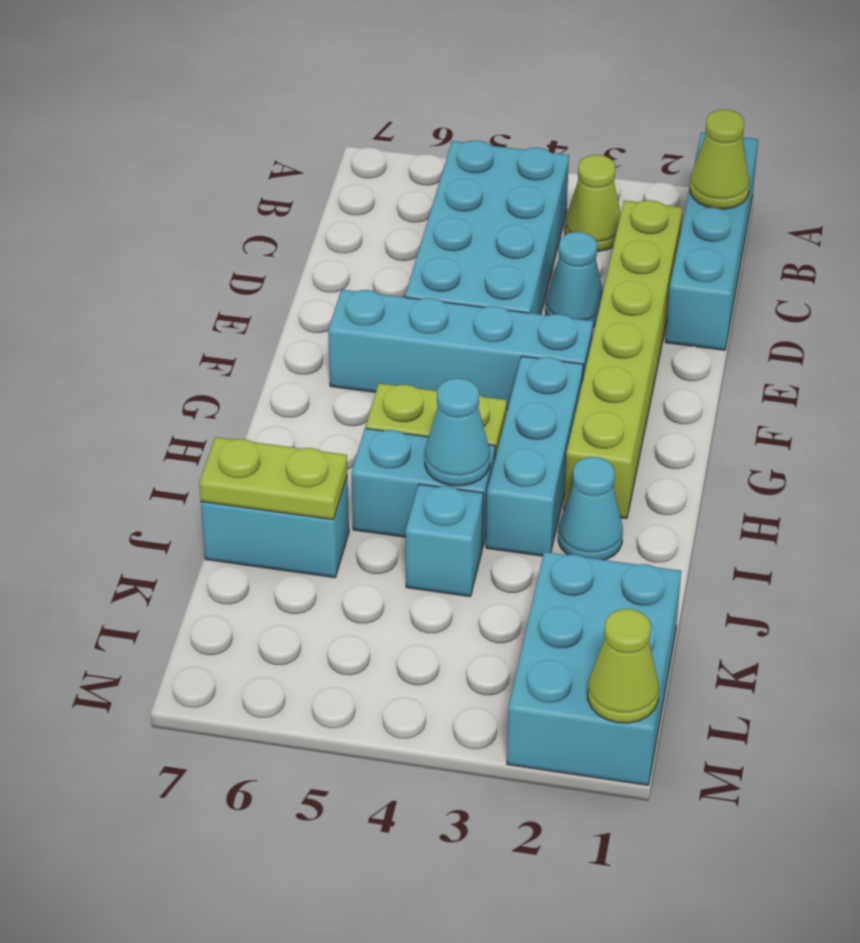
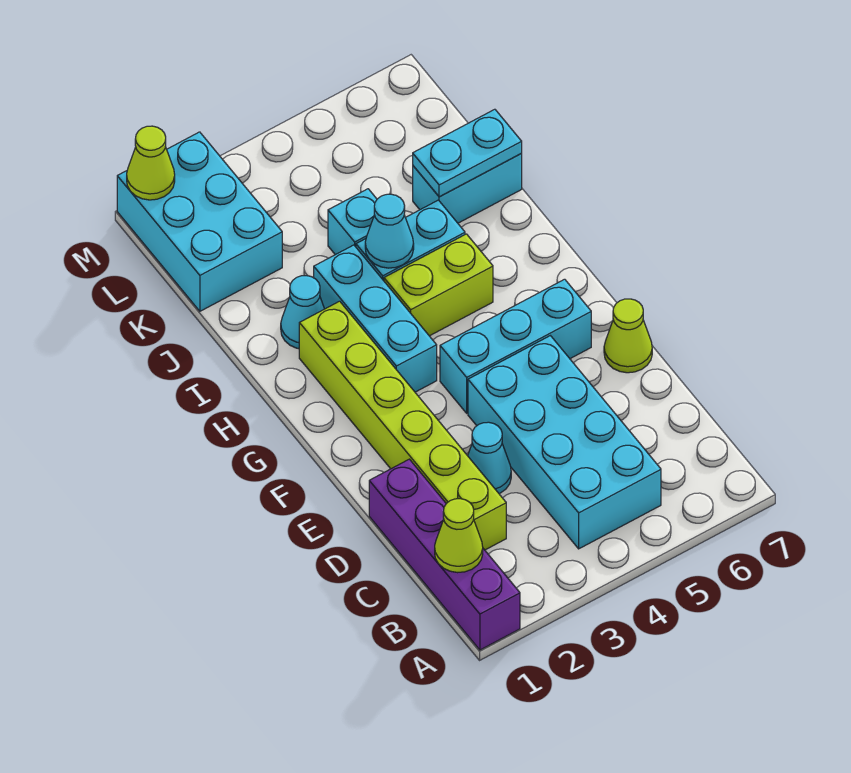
cyan brick A1:D1 level 1 -> purple brick A1:D1 level 1
lime cone B3 level 1 -> lime cone E7 level 1
cyan brick F3:F6 level 1 -> cyan brick F4:F6 level 1
lime plate J6:J7 level 2 -> cyan plate J6:J7 level 2

